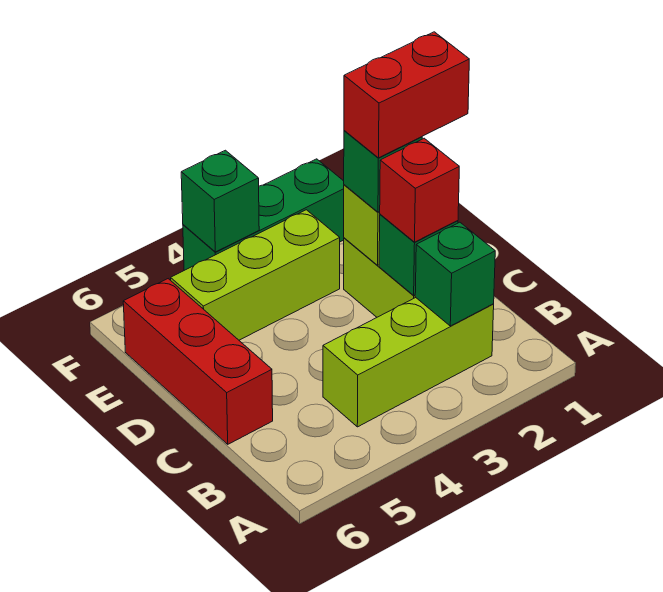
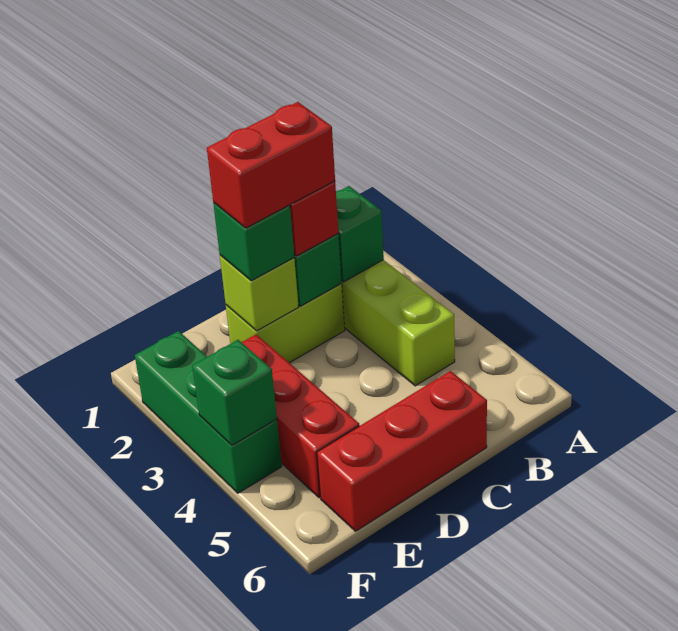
red brick D1:D2 level 4 -> red brick C2:D2 level 4
lime brick E3:E5 level 1 -> red brick E3:E5 level 1

